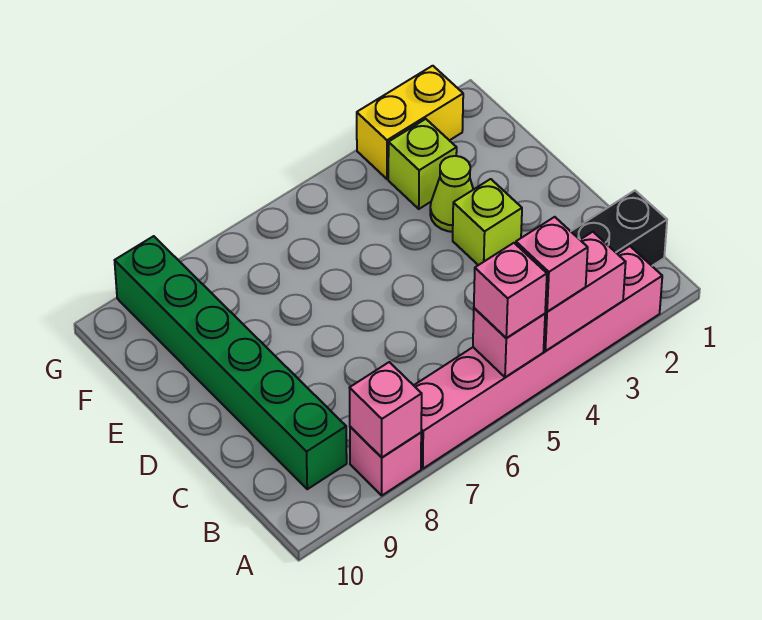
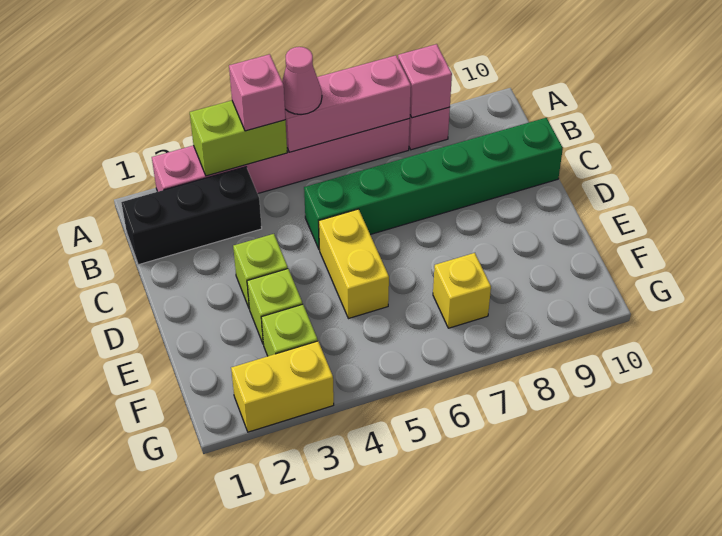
pink brick A3:A4 level 2 -> lime brick A3:A4 level 2
pink brick A5 level 2 -> pink brick A5:A7 level 2
pink brick A5 level 3 -> pink cone A5 level 3
green brick B9:G9 level 1 -> green brick C5:C10 level 1
none -> yellow brick D5:E5 level 1
lime cone E3 level 1 -> lime brick E3 level 1
none -> yellow brick F7 level 1

